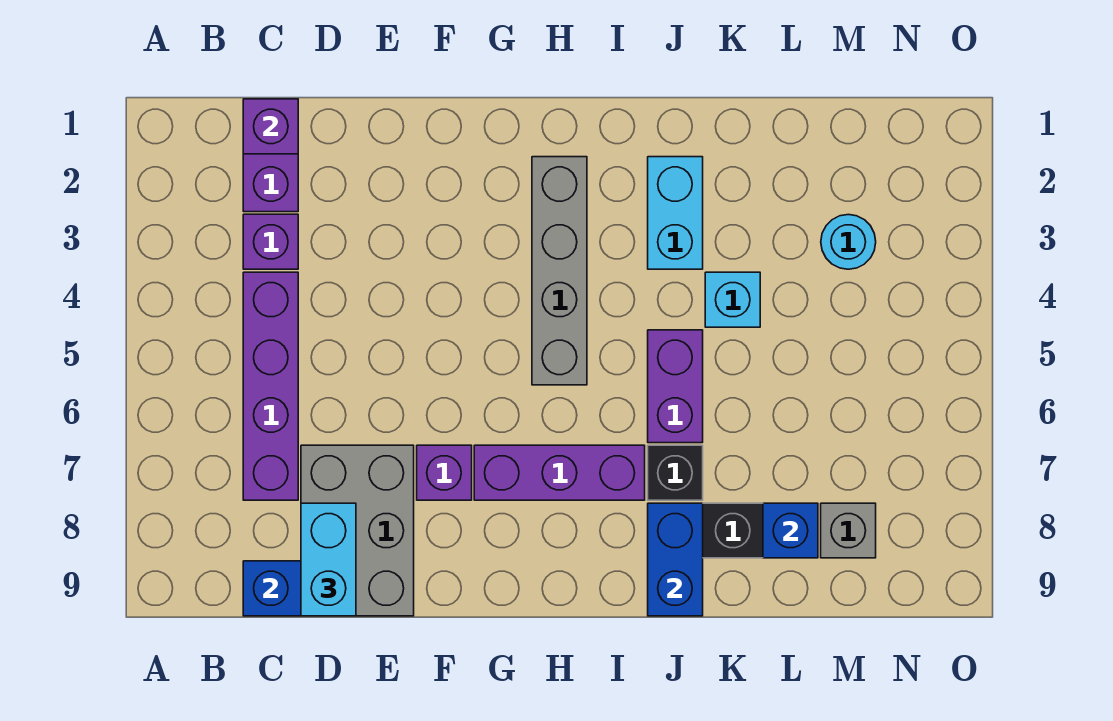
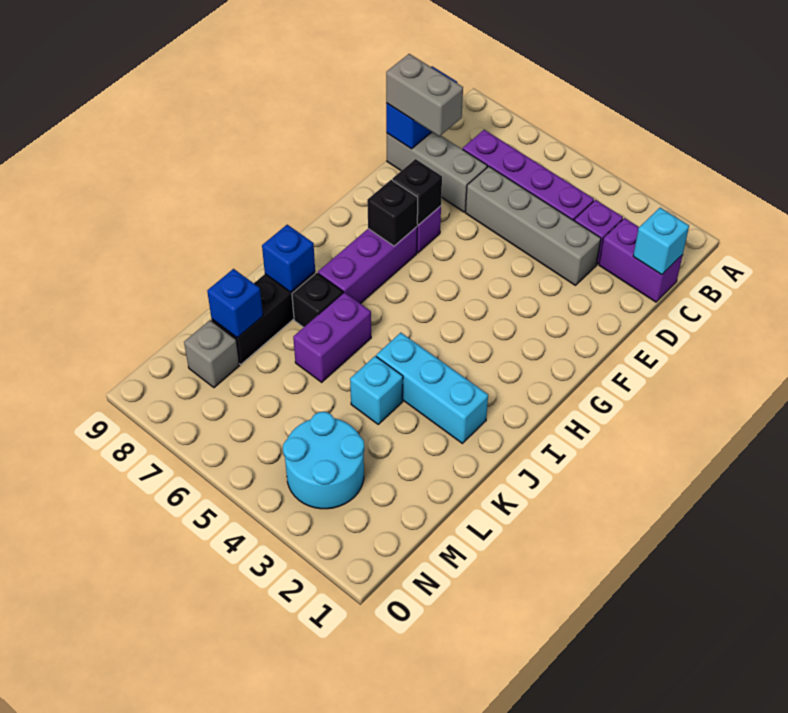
purple brick C1 level 2 -> cyan brick C1 level 2
grey brick D7:E9 level 1 -> grey brick D7:D9 level 1
cyan brick D8:D9 level 3 -> grey brick D8:D9 level 3
none -> black brick F7 level 2
none -> black brick G7 level 2
grey brick H2:H5 level 1 -> grey brick D3:D6 level 1
cyan brick J2:J3 level 1 -> cyan brick J2:J4 level 1
purple brick J5:J6 level 1 -> purple brick J6:K6 level 1
blue brick J8:J9 level 2 -> blue brick J8 level 2
cyan round brick M3 level 1 -> cyan round brick M3:N4 level 1

